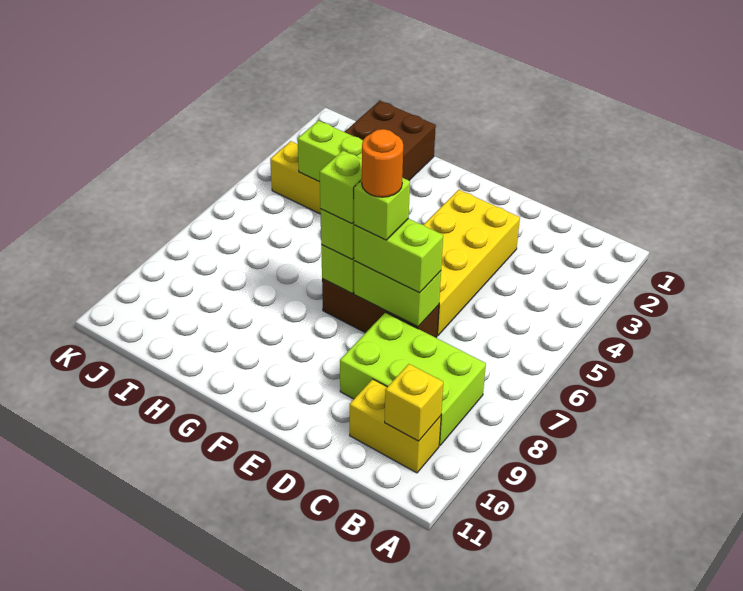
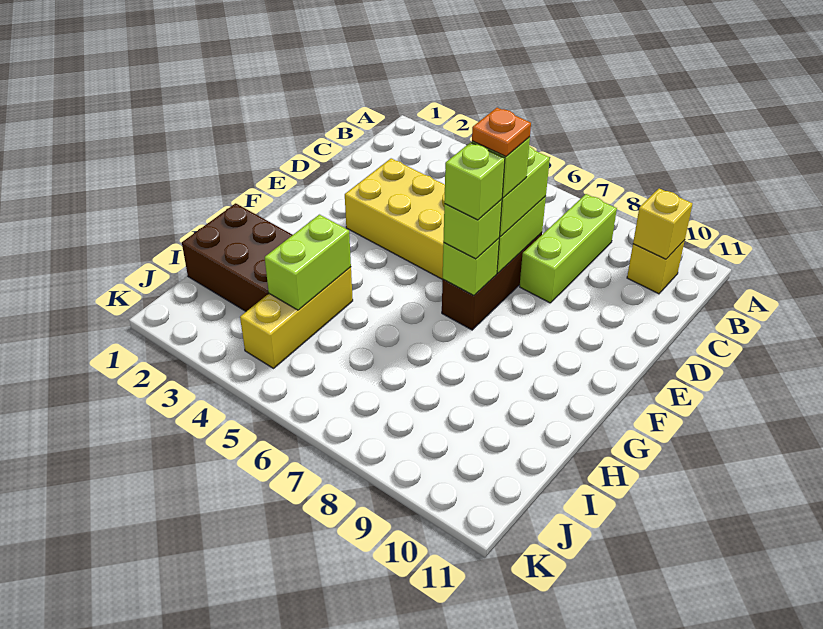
lime brick B8:D9 level 1 -> lime brick B8:D8 level 1
yellow brick B10:C10 level 1 -> yellow brick B10 level 1
orange round brick E7 level 5 -> orange plate E7 level 5

